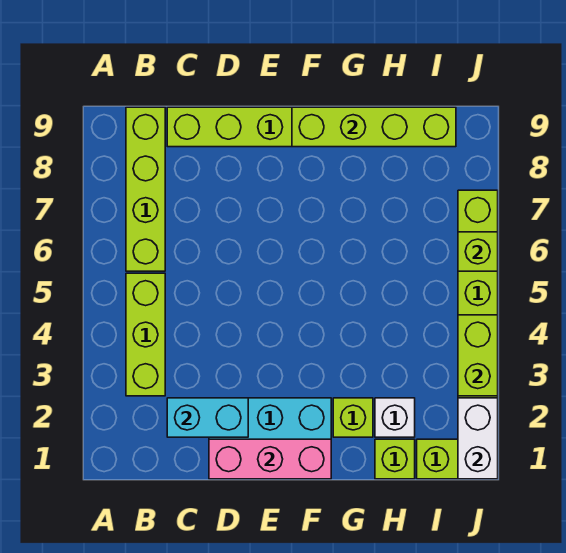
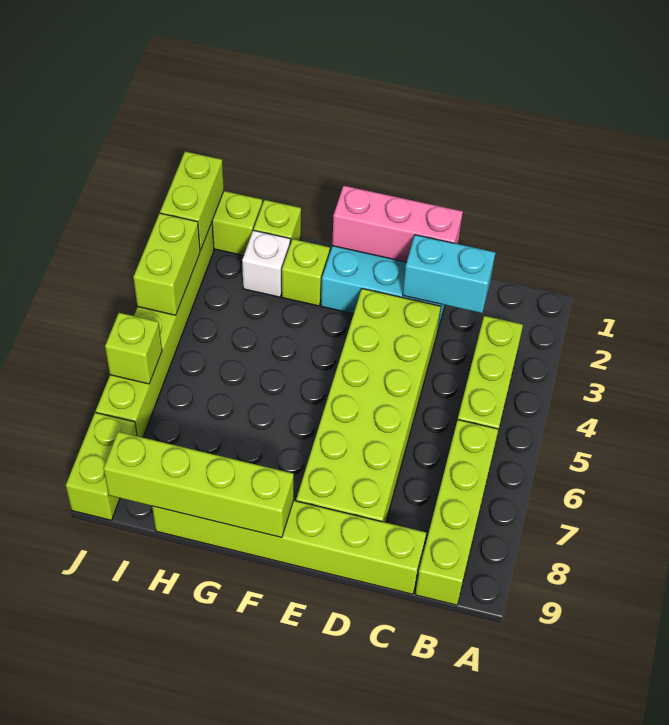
none -> lime brick D3:E8 level 1
white brick J1:J2 level 2 -> lime brick J1:J2 level 2
none -> lime brick J8:J9 level 1

